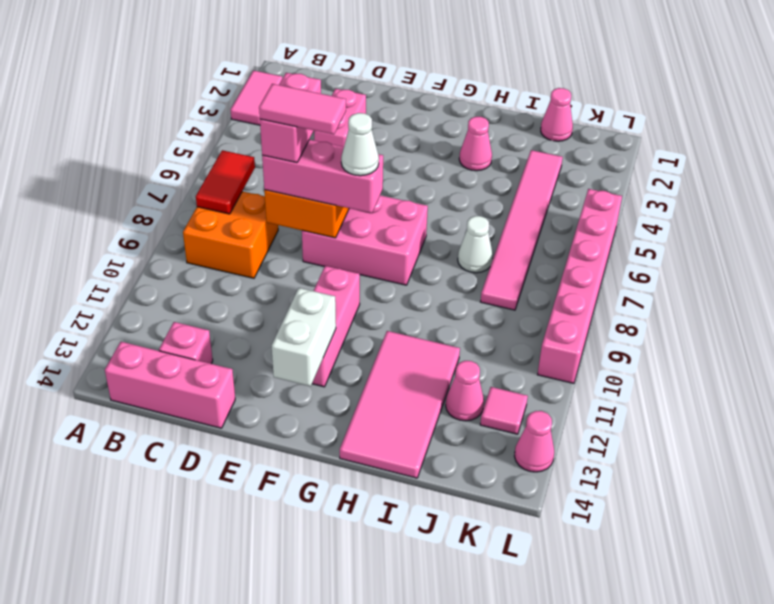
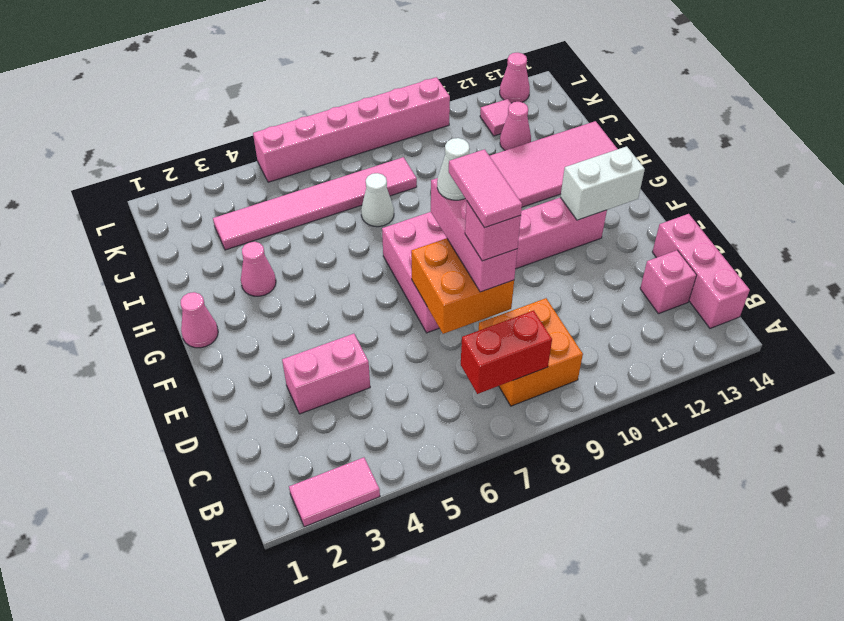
red tile B7:B8 level 2 -> red brick B7:B8 level 2
pink brick D7:D8 level 4 -> pink brick D8 level 4
pink cone J1 level 1 -> pink cone G1 level 1

